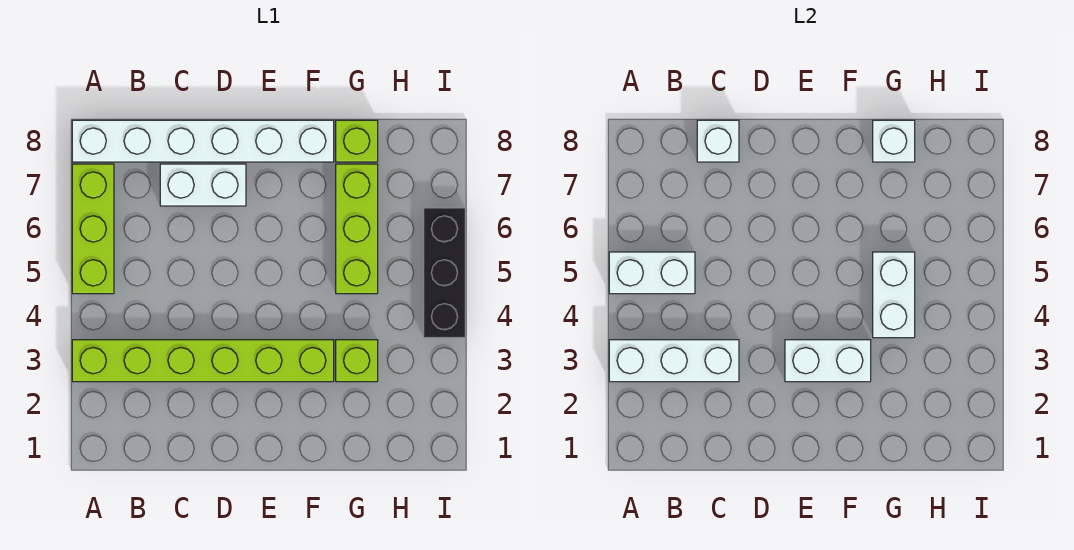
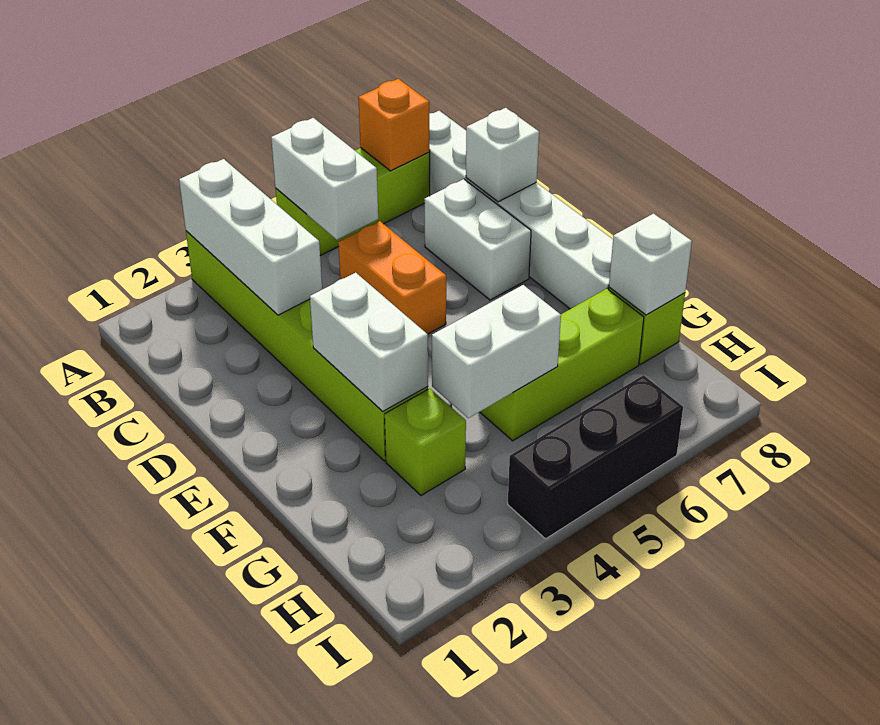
none -> orange brick A7 level 2
none -> orange brick C5:D5 level 1

